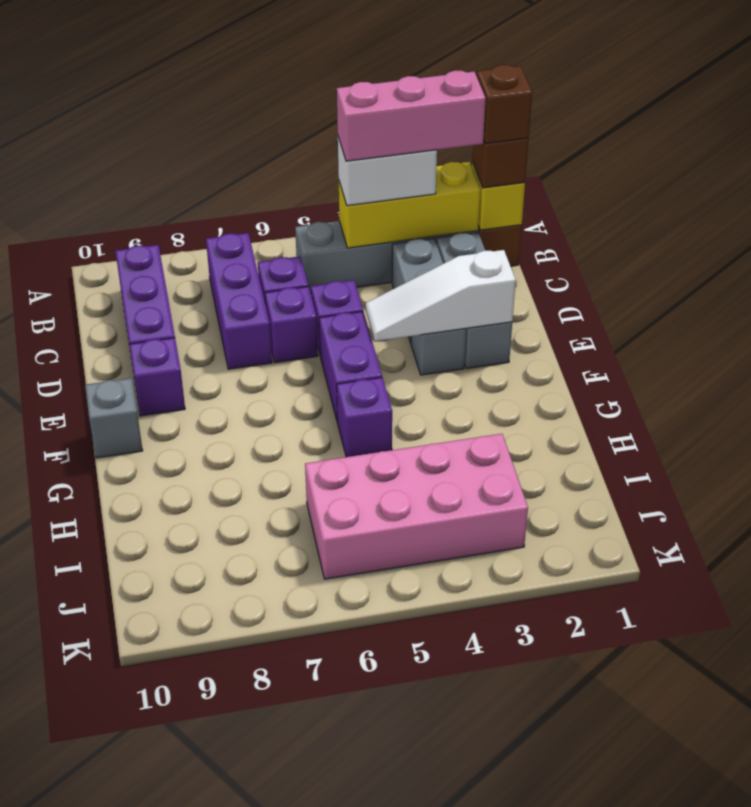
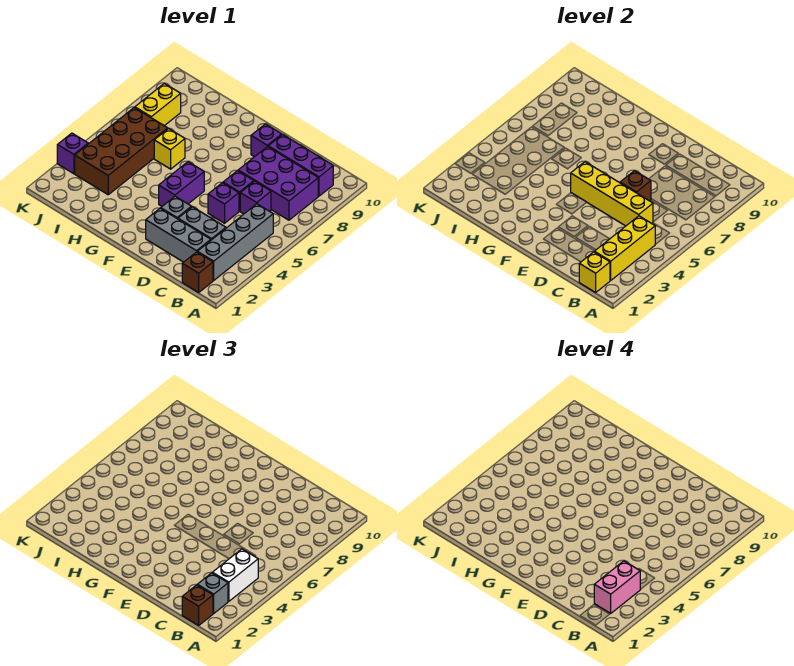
brown brick B1 level 4 -> brown brick D6 level 2
pink brick B2:B4 level 4 -> pink brick B2:B3 level 4
purple brick B7:D7 level 1 -> purple brick B7:D8 level 1
none -> yellow brick C5:F5 level 2
white slope E2:E4 level 2 top 2 -> none
purple brick E5:F5 level 1 -> purple brick F4:F5 level 1
grey brick F10 level 1 -> grey brick B2 level 3
purple brick G5 level 1 -> purple brick K3 level 1
none -> yellow brick H6 level 1
pink brick I3:J6 level 1 -> brown brick I3:J6 level 1
none -> yellow brick J7:J8 level 1

